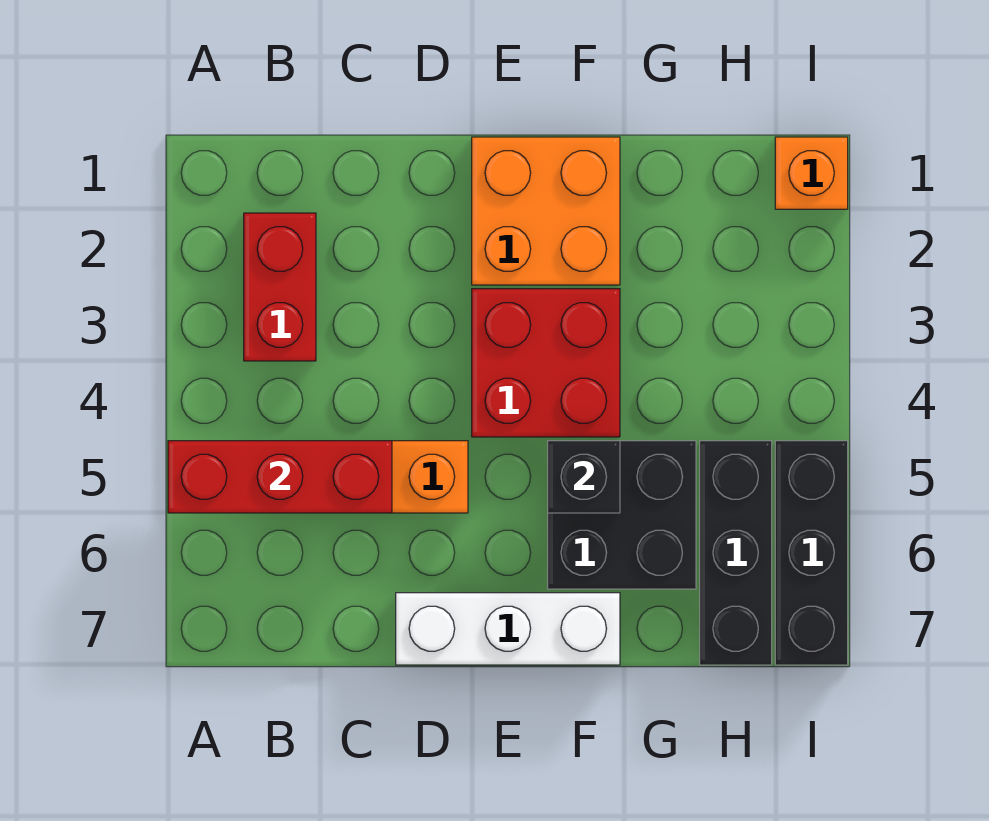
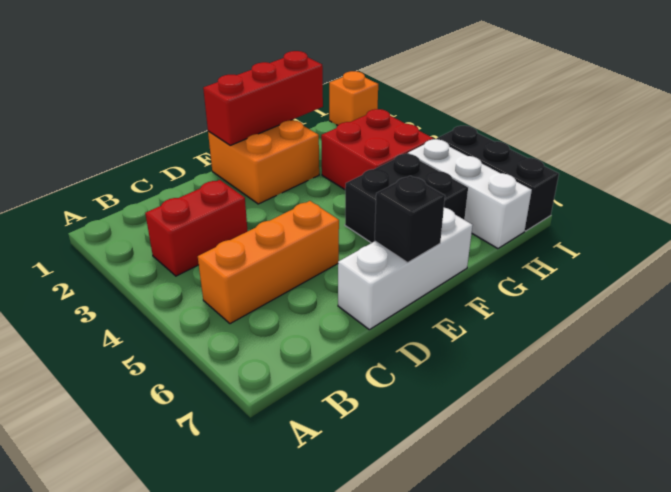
red brick A5:C5 level 2 -> red brick E1:G1 level 2
red brick B2:B3 level 1 -> red brick B3:C3 level 1
red brick E3:F4 level 1 -> red brick G3:H4 level 1
black brick F5 level 2 -> black brick E7 level 2
black brick H5:H7 level 1 -> white brick H5:H7 level 1

